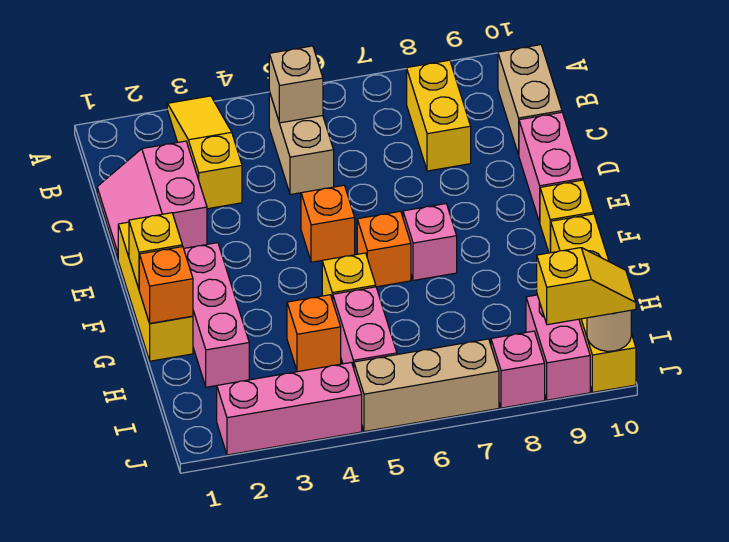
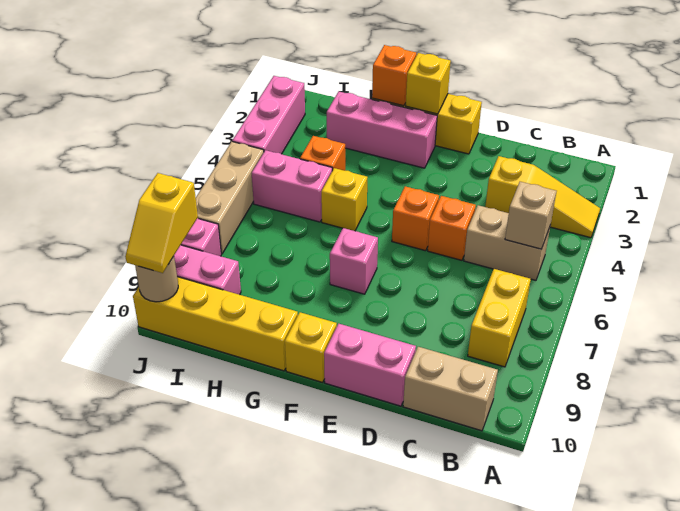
yellow brick B8:C8 level 1 -> yellow brick B7:B8 level 1
pink slope C1:D2 level 1 top 2 -> none
orange brick F6 level 1 -> orange brick D5 level 1

